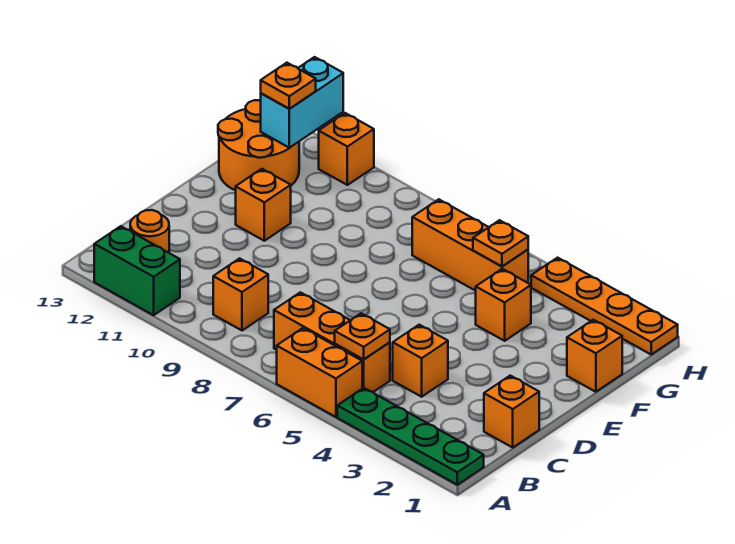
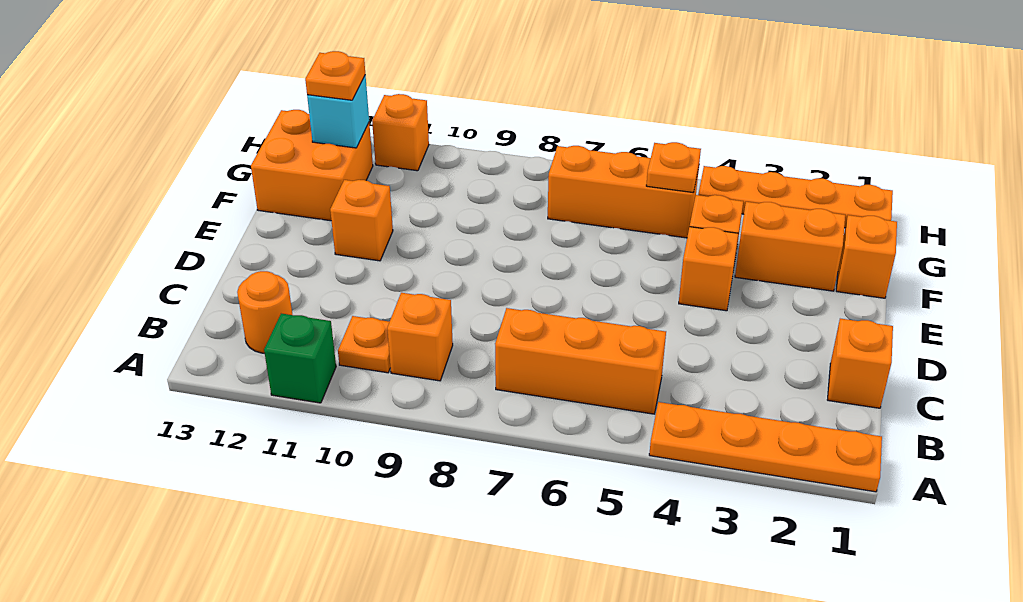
green plate A1:A4 level 1 -> orange plate A1:A4 level 1
orange brick A5:A6 level 1 -> orange brick F2:F3 level 1
green brick A11:A12 level 1 -> green brick A11 level 1
orange plate B5 level 2 -> orange plate B10 level 1
orange brick C4 level 1 -> orange brick E4 level 1
orange round brick F12:G13 level 1 -> orange brick F12:G13 level 1
cyan brick G12:H12 level 2 -> cyan brick G12 level 2

